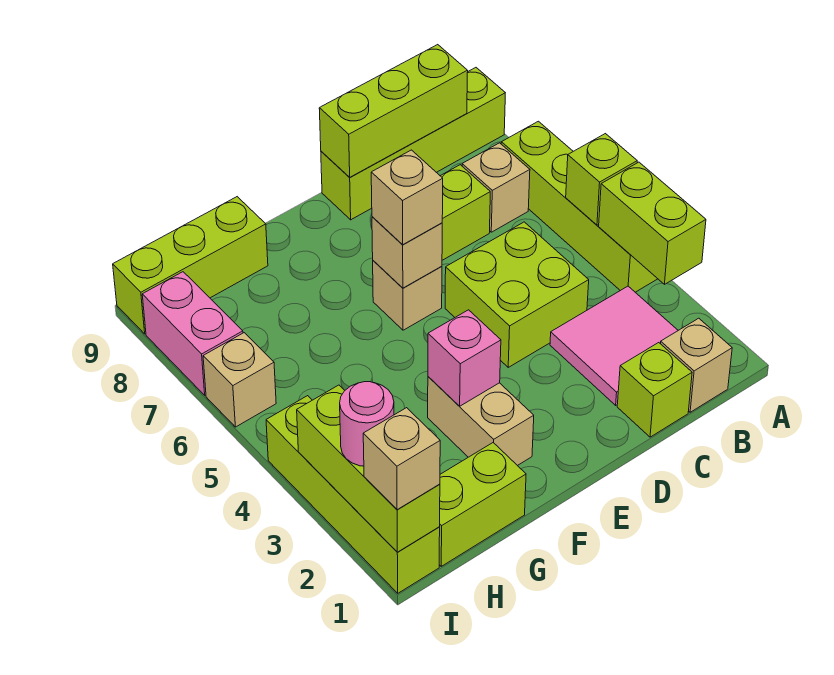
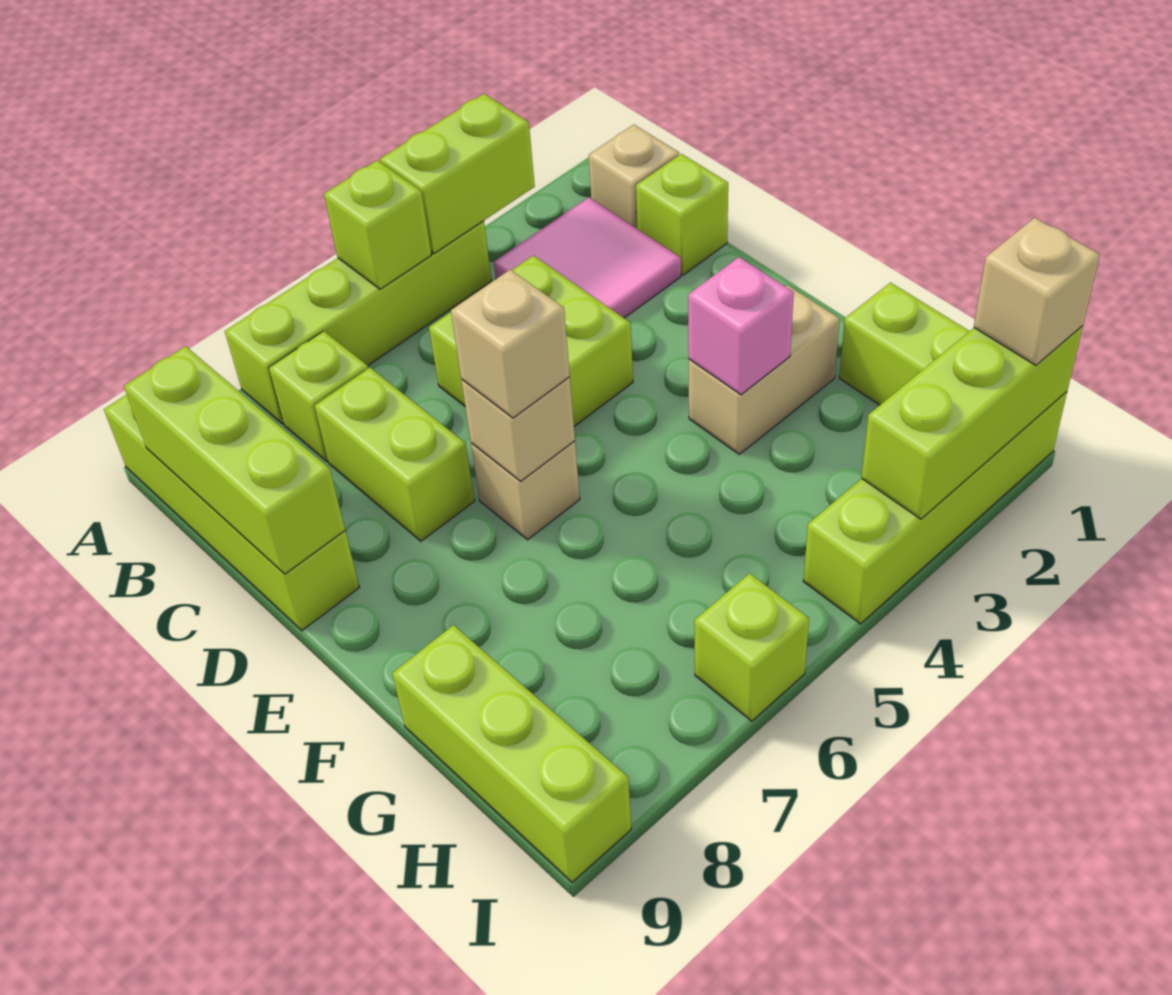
tan brick B7 level 1 -> lime brick B7 level 1
pink round brick I2 level 3 -> none
tan brick I6 level 1 -> lime brick I6 level 1
pink brick I7:I8 level 1 -> none

